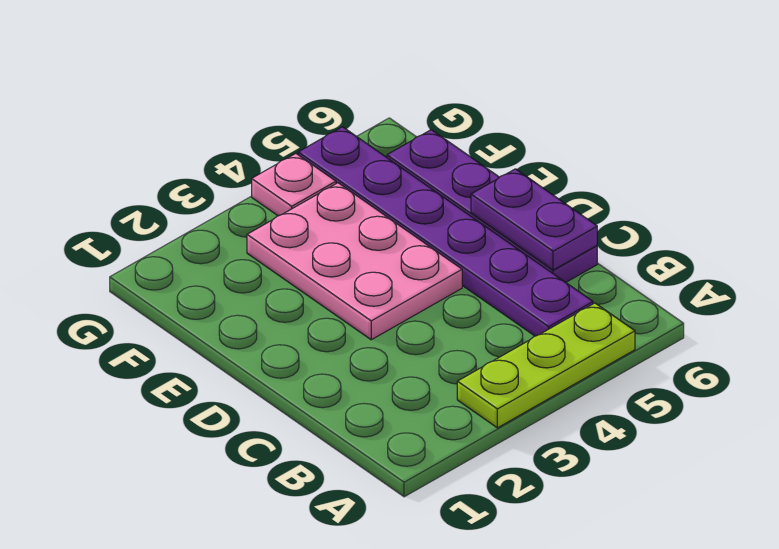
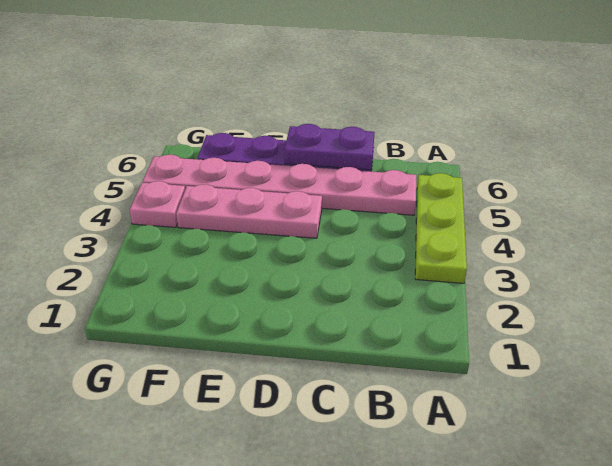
purple plate B5:G5 level 1 -> pink plate B5:G5 level 1
pink plate D3:F4 level 1 -> pink plate D4:F4 level 1

